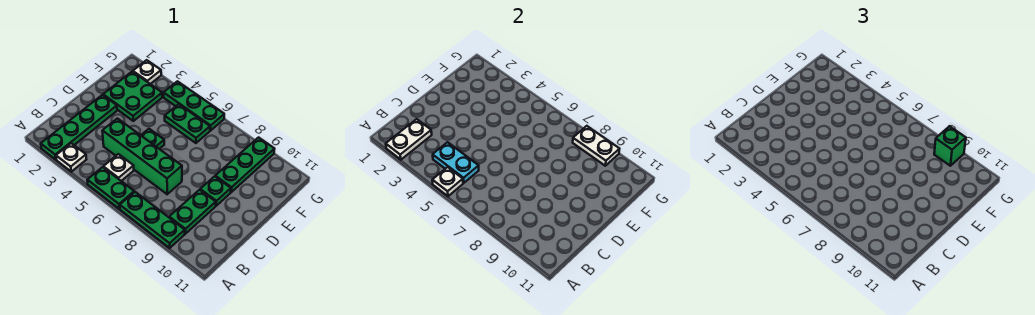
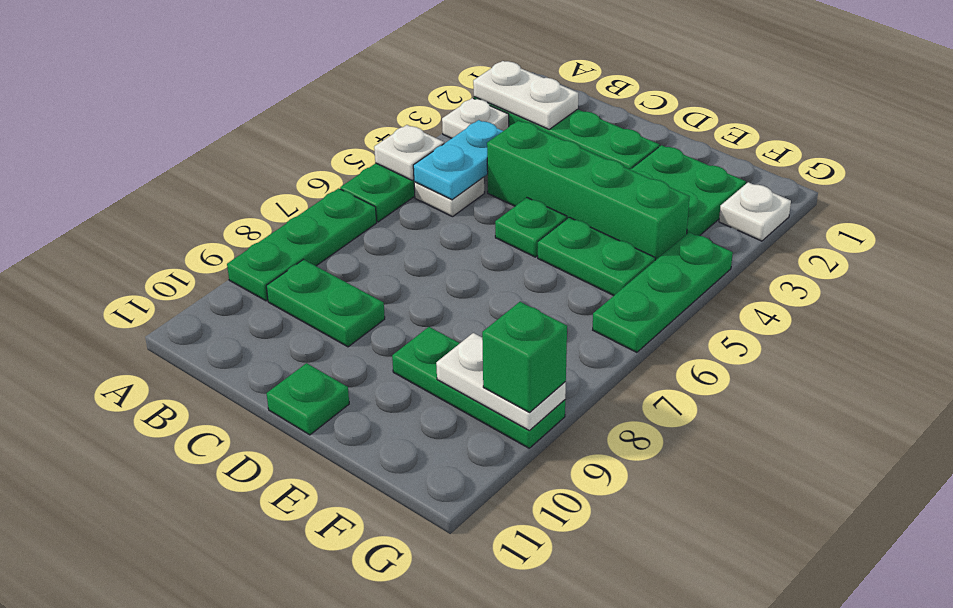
green brick C4:C7 level 1 -> green brick C4:F4 level 1
green plate D9 level 1 -> green plate D11 level 1
green plate F5:F6 level 1 -> green plate E5:F5 level 1
white plate G8:G9 level 2 -> white plate F9:G9 level 2

